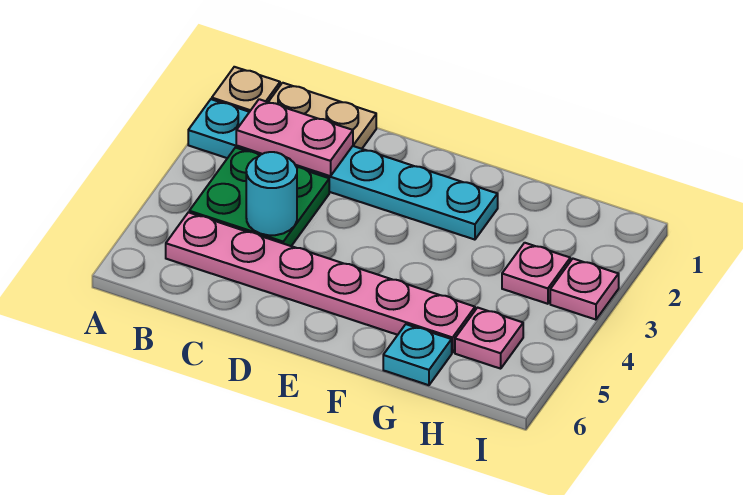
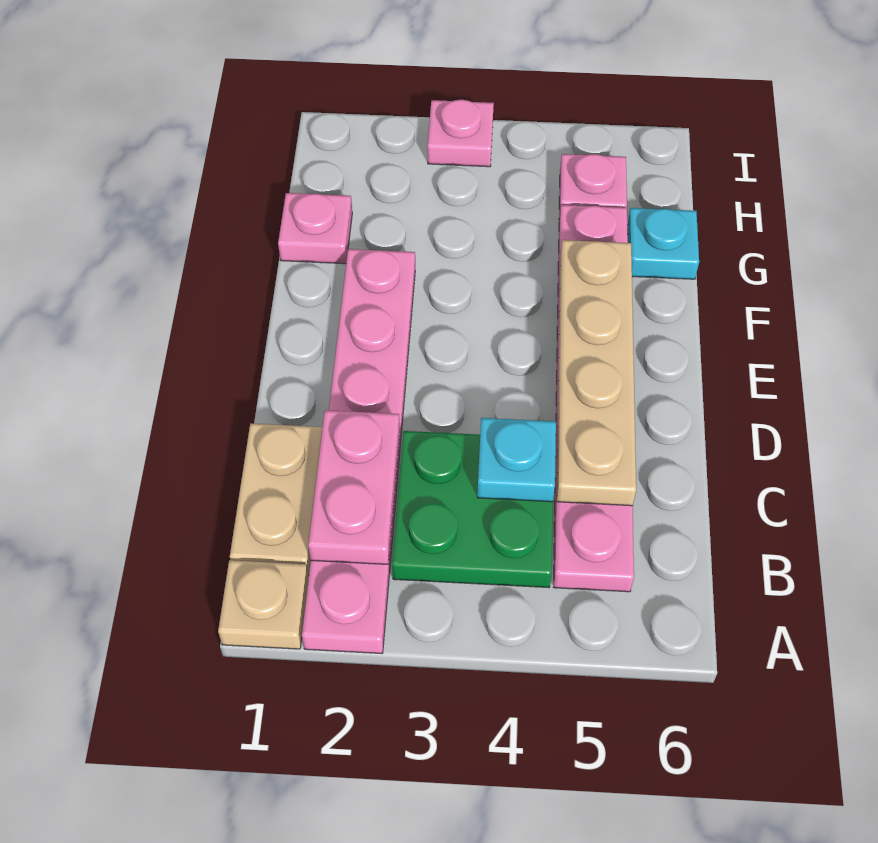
cyan plate A2:F2 level 1 -> pink plate A2:F2 level 1
cyan round brick C4 level 2 -> cyan plate C4 level 2
none -> tan plate C5:F5 level 2
pink plate H3 level 1 -> pink plate G1 level 1

